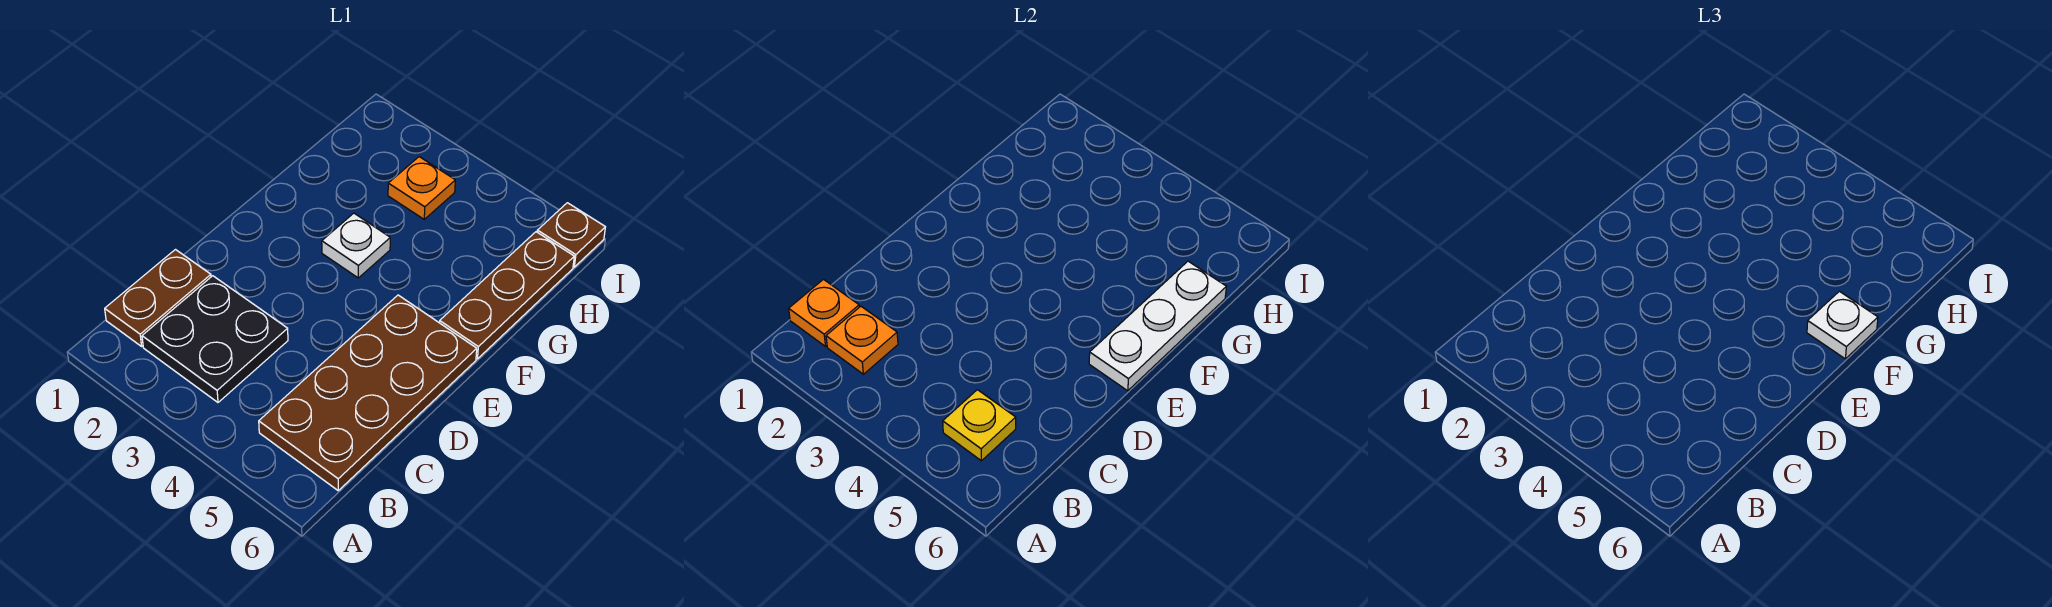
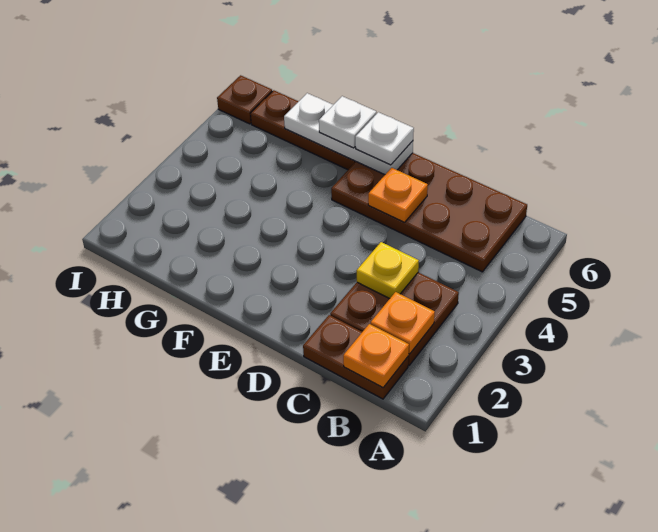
black plate B2:C3 level 1 -> brown plate B2:C3 level 1
yellow plate B5 level 2 -> yellow plate C3 level 2
white plate F3 level 1 -> white plate E6 level 3
orange plate H3 level 1 -> orange plate D5 level 2

